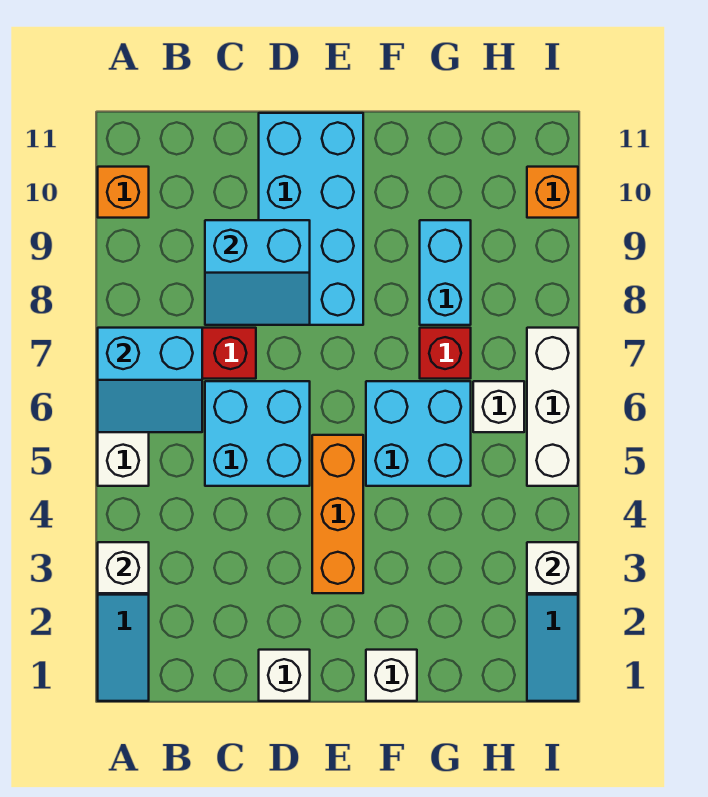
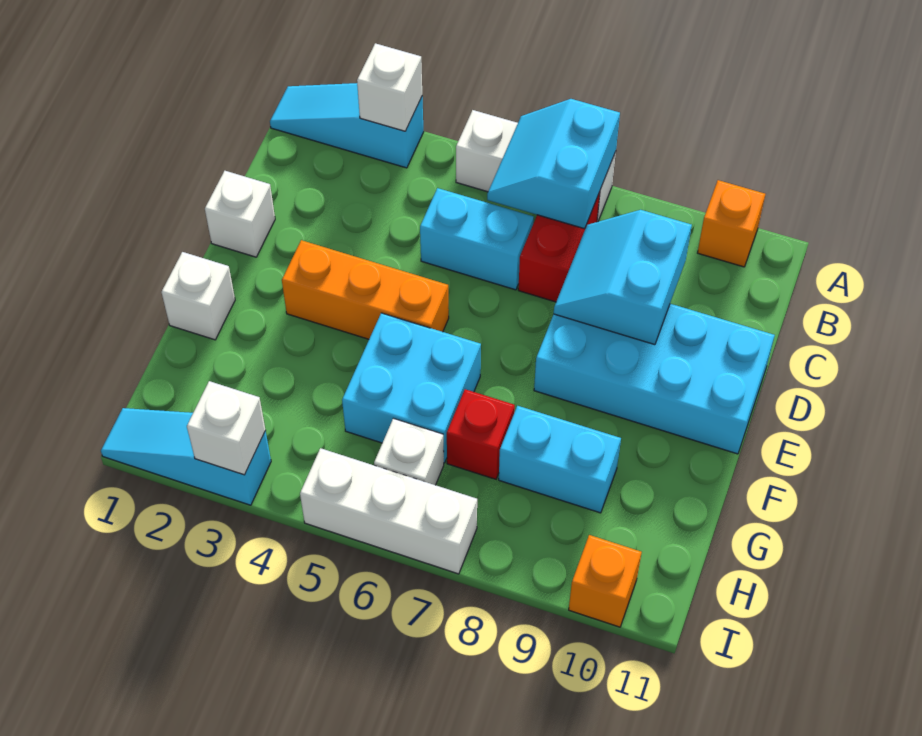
cyan brick C5:D6 level 1 -> cyan brick C5:C6 level 1

